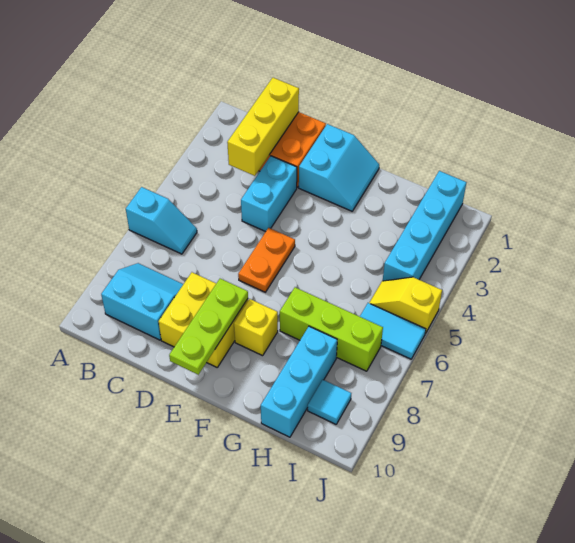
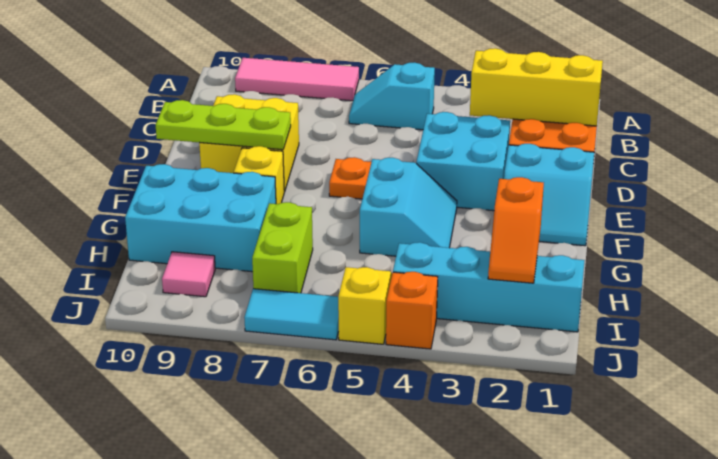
cyan slope A6:B6 level 1 top A -> cyan slope B5:B6 level 1 top 5
none -> pink tile A7:A9 level 1
cyan slope B8:C9 level 1 top 9 -> cyan slope F4:G5 level 1 top 5
cyan brick D3:D4 level 1 -> cyan brick D3:E4 level 1
lime brick G7:I7 level 1 -> lime brick H7:I7 level 1
none -> orange slope H2:I2 level 2 top H
cyan brick H8:H10 level 1 -> cyan brick G8:H10 level 1
cyan tile I6:J6 level 1 -> cyan tile J6:J7 level 1
cyan tile I9 level 1 -> pink tile I9 level 1
none -> orange brick J4 level 1

